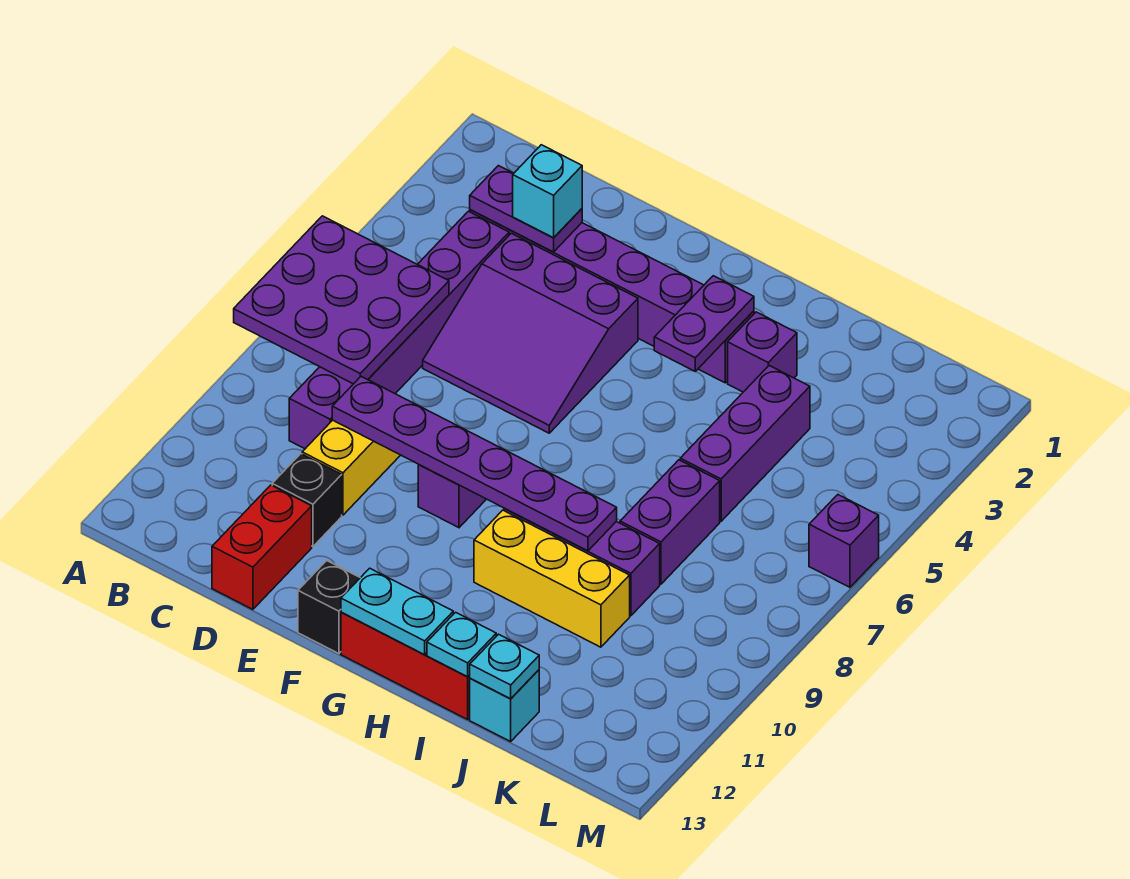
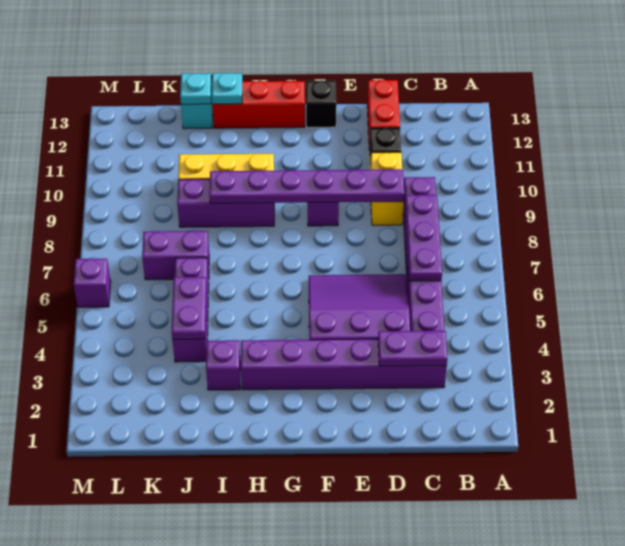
purple plate A6:C8 level 2 -> purple plate C6:C8 level 2
cyan brick D3 level 3 -> none
cyan plate G13:H13 level 2 -> none
purple plate H3:H4 level 2 -> purple plate J4:J5 level 2
purple brick J7:J8 level 1 -> purple brick J7:K7 level 1

